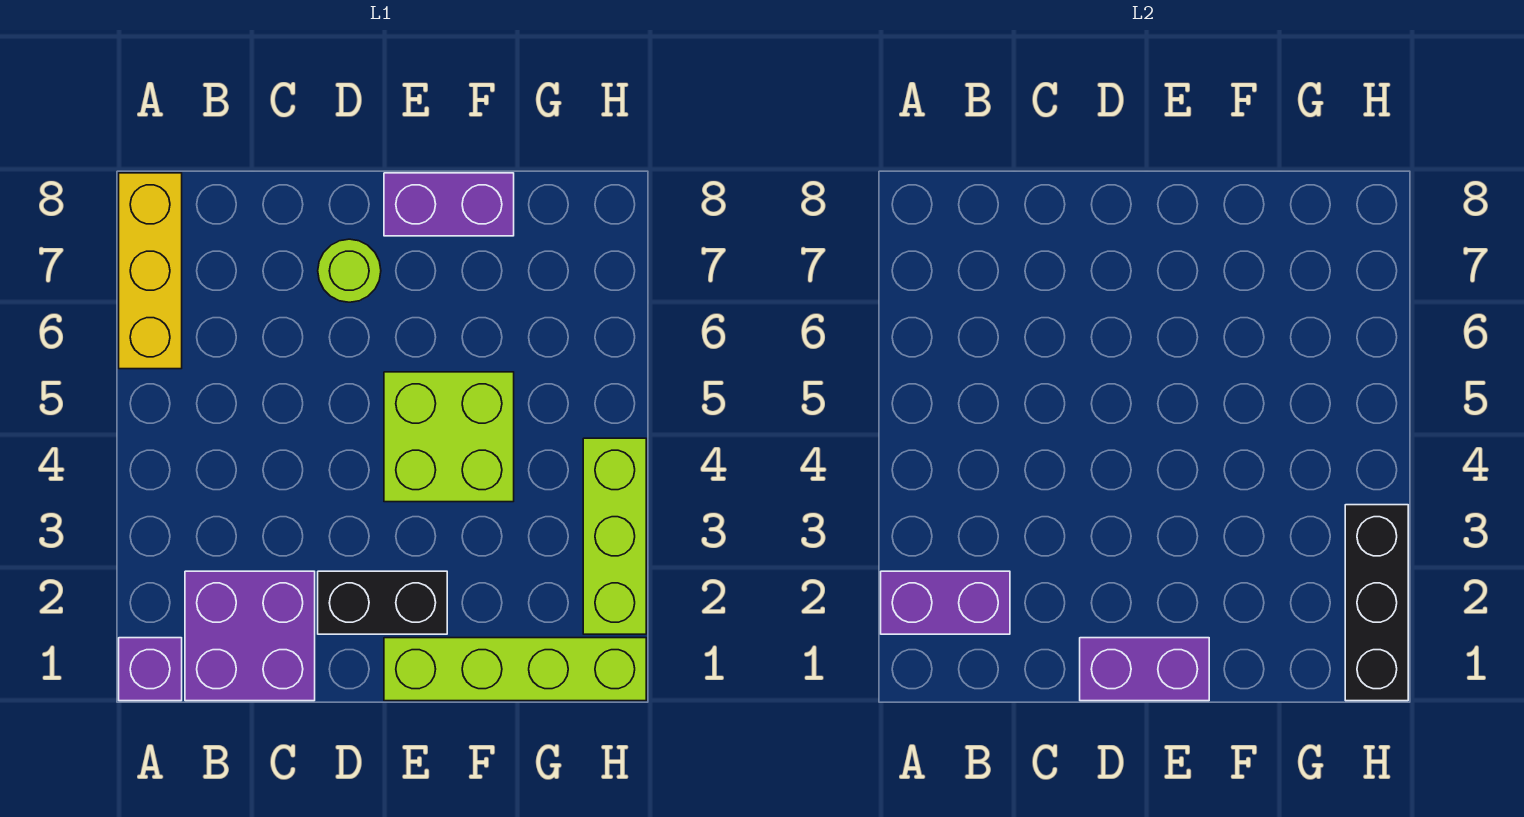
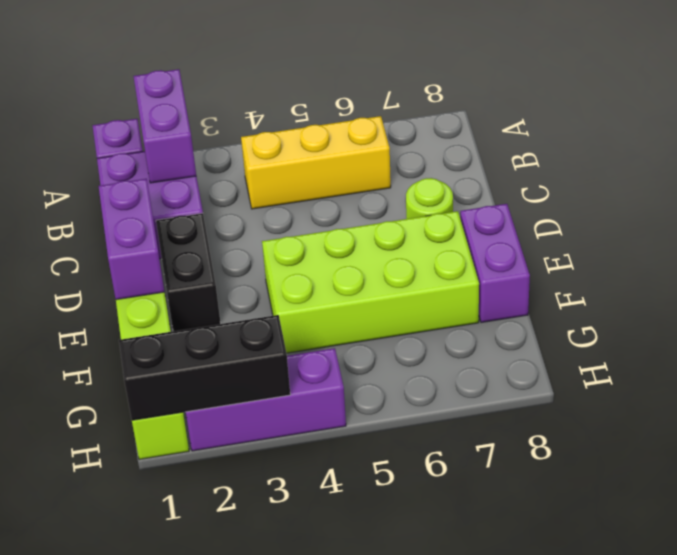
yellow brick A6:A8 level 1 -> yellow brick B4:B6 level 1
lime brick E4:F5 level 1 -> lime brick E4:F7 level 1
lime brick H2:H4 level 1 -> purple brick H2:H4 level 1

